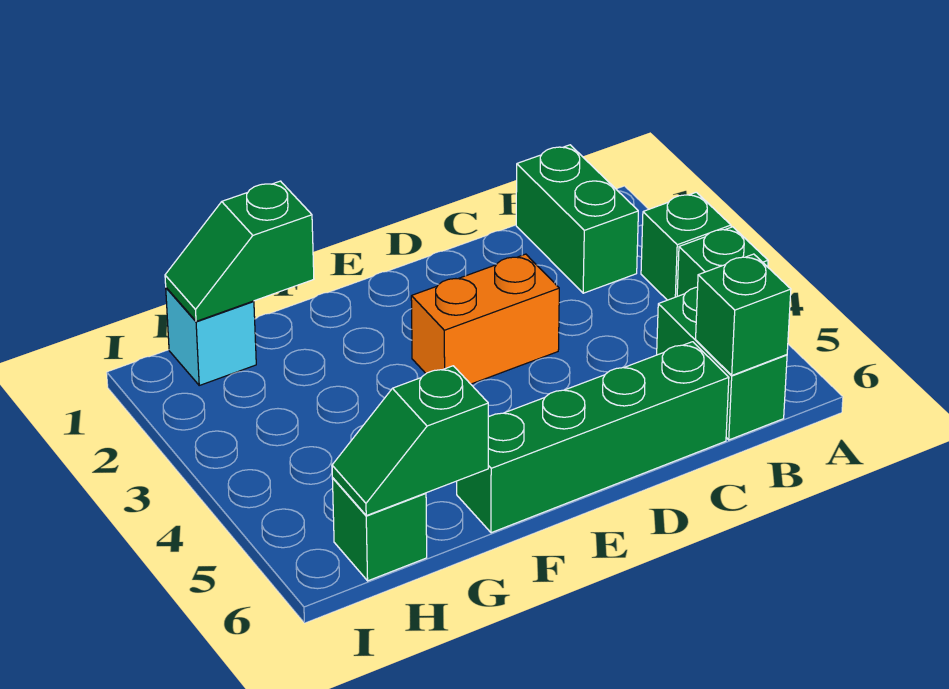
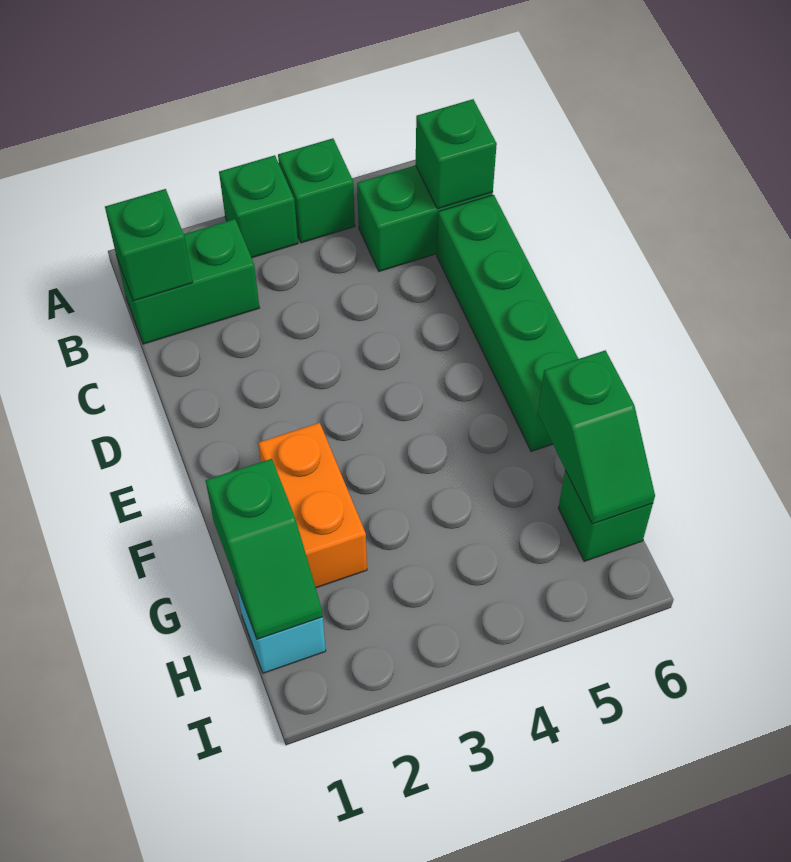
none -> green brick B1 level 2
orange brick D3:E3 level 1 -> orange brick F2:G2 level 1

